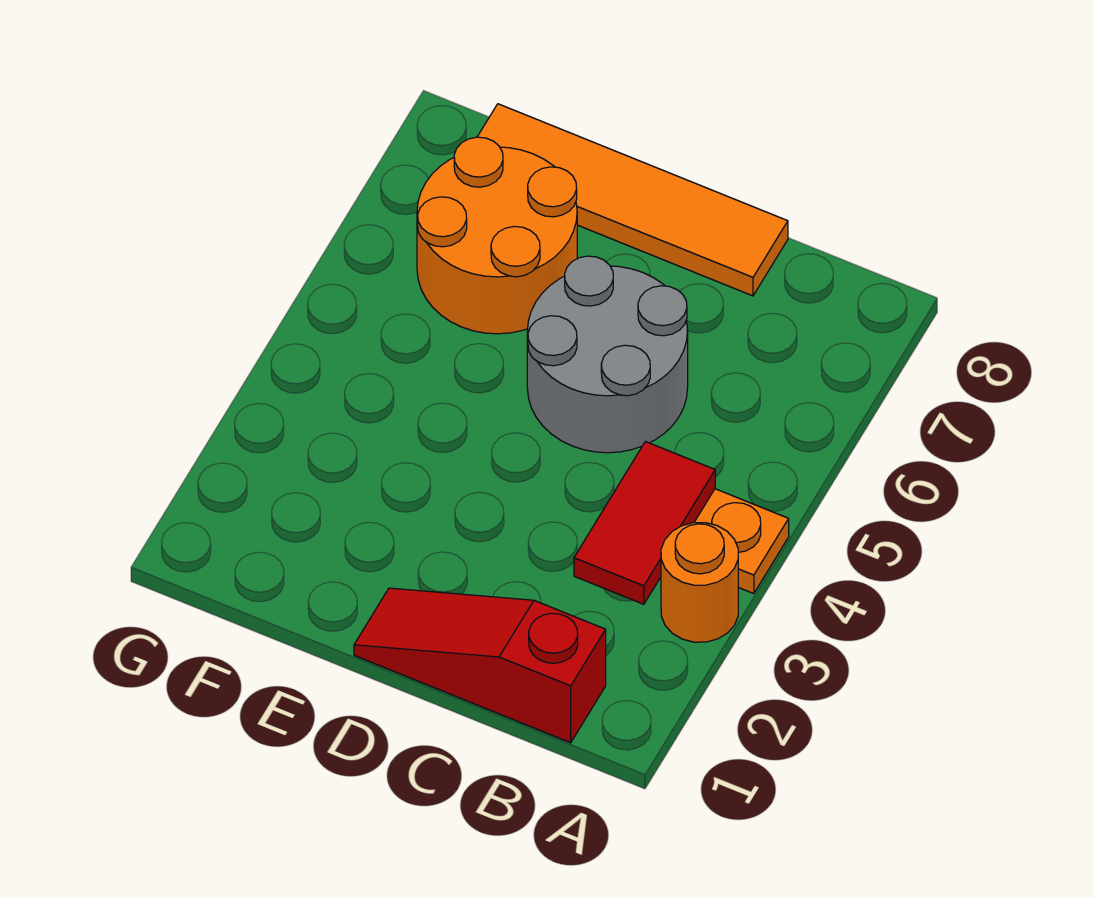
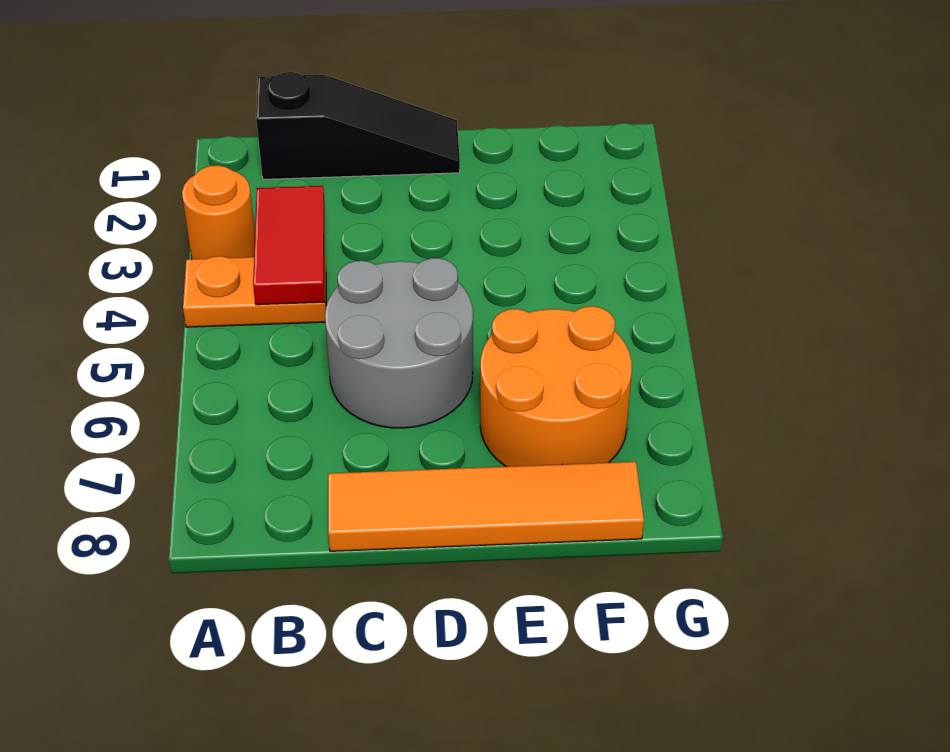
red slope B1:D1 level 1 top B -> black slope B1:D1 level 1 top B

